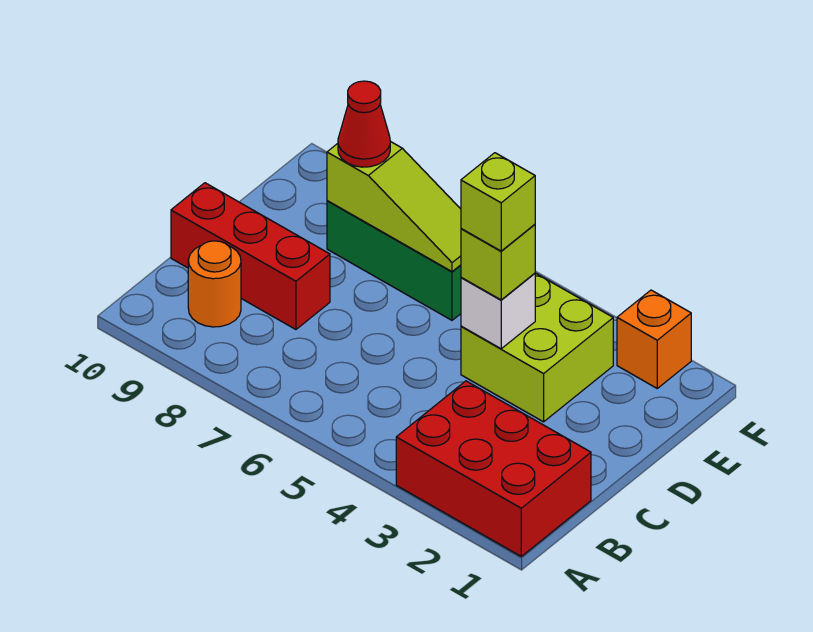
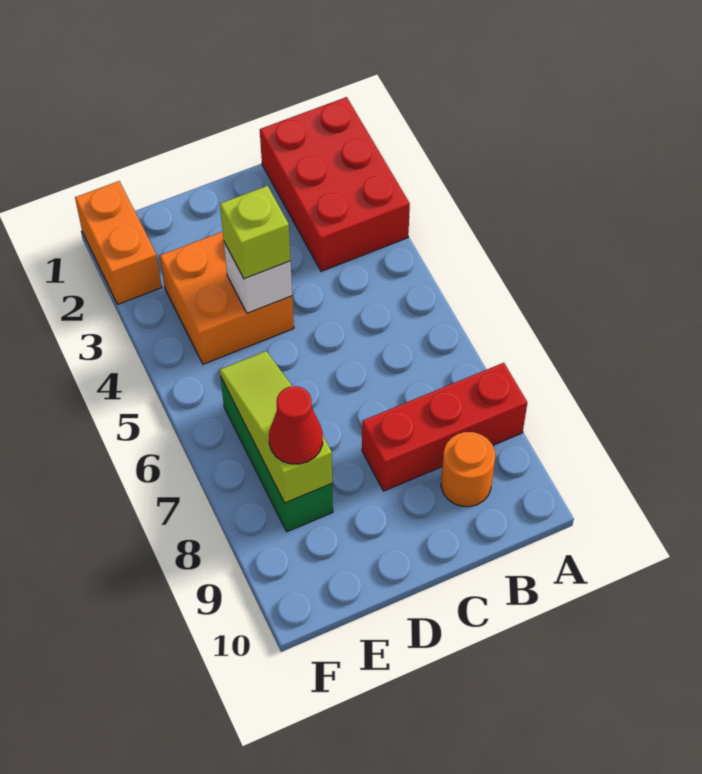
red brick C8:C10 level 1 -> red brick A8:C8 level 1
lime brick D3:E4 level 1 -> orange brick D3:E4 level 1
lime brick D4 level 4 -> none
orange brick F2 level 1 -> orange brick F1:F2 level 1

